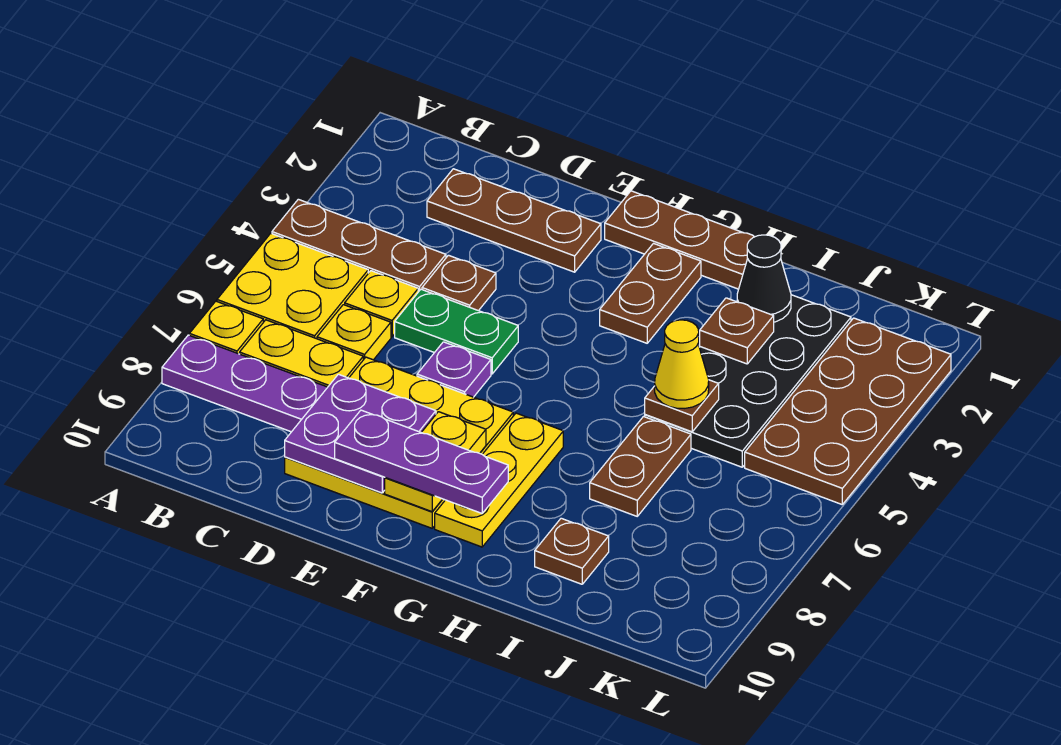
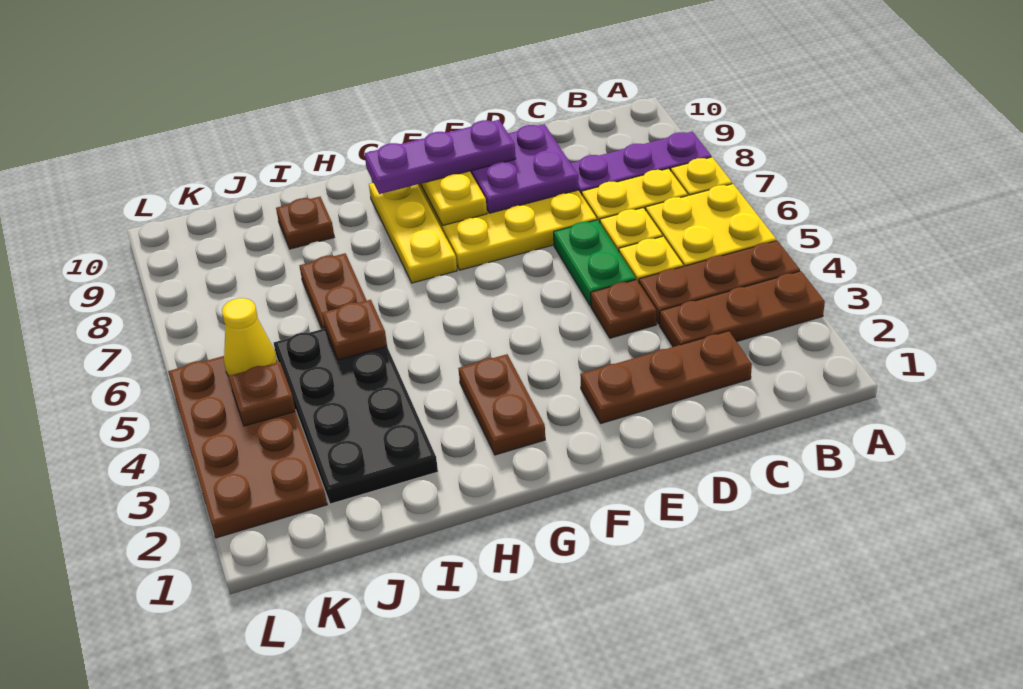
green plate D5:E5 level 1 -> green plate D5:D6 level 1
purple plate E6 level 1 -> none
brown plate F1:H1 level 1 -> brown plate A3:C3 level 1
black cone I2 level 2 -> none
brown plate I3 level 2 -> brown plate K4 level 2
yellow cone I5 level 3 -> yellow cone K5 level 2

